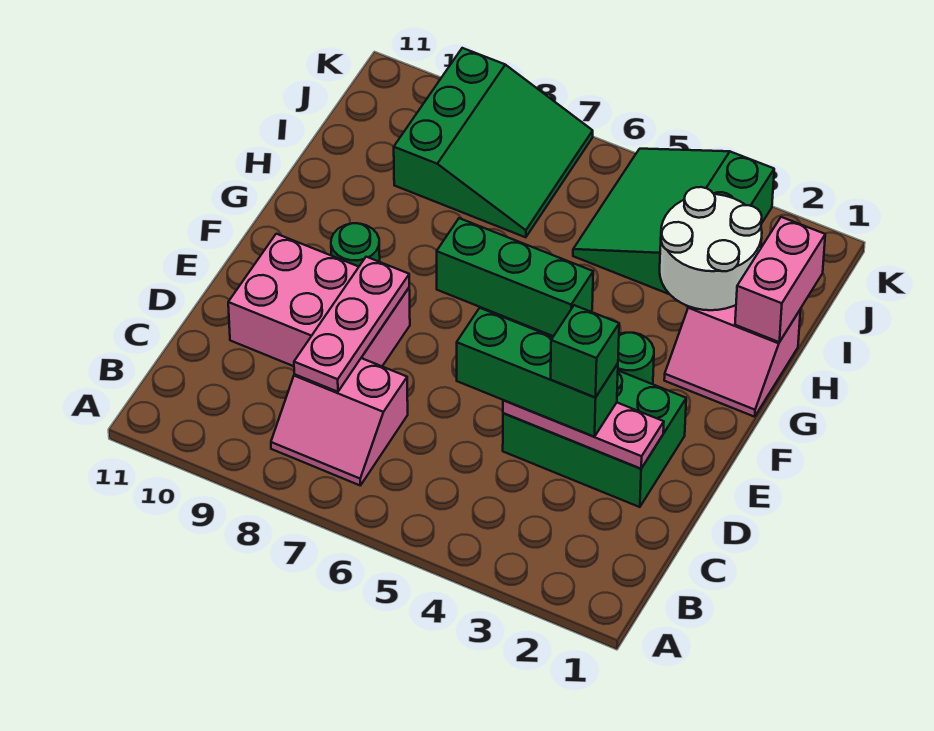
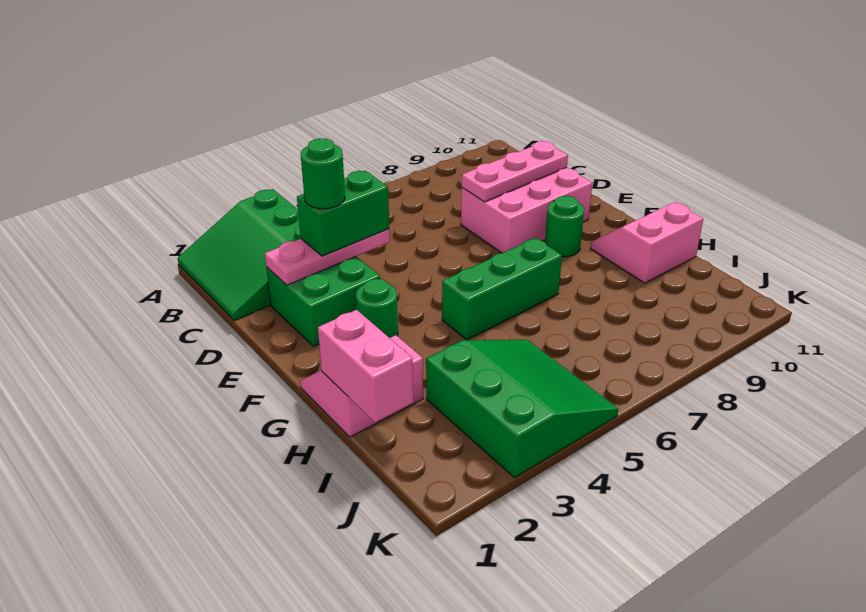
pink slope B7:C8 level 1 top C -> pink slope G10:H11 level 1 top H
pink plate C8:E8 level 2 -> pink plate D8:D10 level 2
green brick D2:E4 level 1 -> green brick D2:E3 level 1
green brick D3:D5 level 3 -> green brick D3:D4 level 3
green brick D3 level 4 -> green round brick D3 level 4
white round brick H2:I3 level 2 -> none
green slope I7:K9 level 1 top 9 -> green slope A1:C3 level 1 top 3

